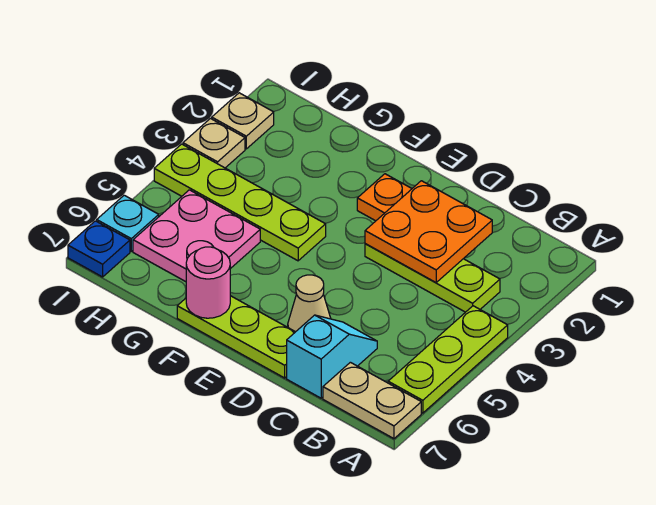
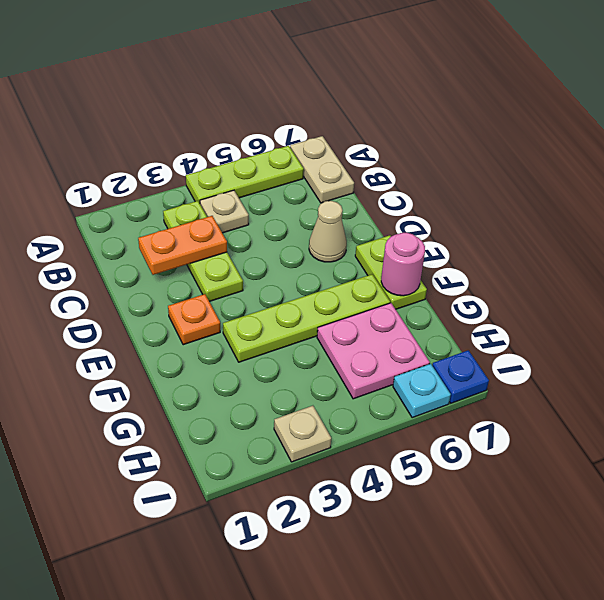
orange plate C2:D3 level 2 -> orange plate C2:C3 level 2
cyan slope C6:C7 level 1 top 7 -> none
lime plate D7:F7 level 1 -> lime plate E7:F7 level 1
lime plate F4:I4 level 1 -> lime plate F3:F6 level 1
tan plate I2 level 1 -> tan plate B4 level 1

